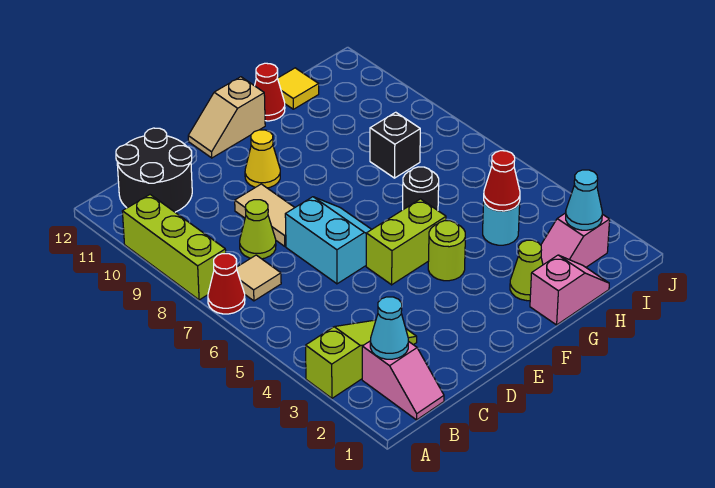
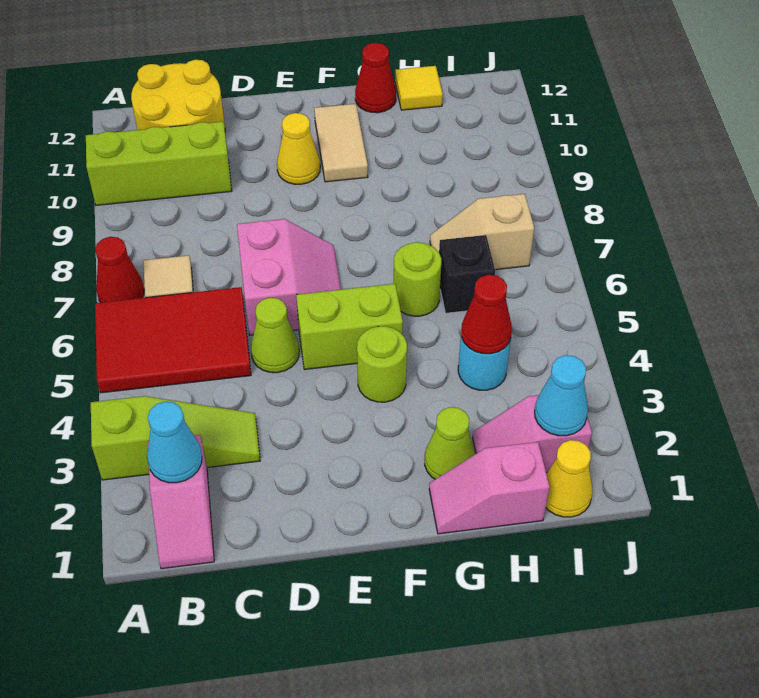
none -> red tile A5:C6 level 1
lime brick A8:A10 level 1 -> lime brick A10:C10 level 1
black round brick B11:C12 level 1 -> yellow round brick B11:C12 level 1
lime cone C8 level 1 -> lime cone D5 level 1
cyan slope D6:E7 level 1 top D -> pink slope D6:E7 level 1 top D
tan tile D8:D9 level 1 -> tan tile F10:F11 level 1
tan slope E12:F12 level 1 top F -> tan slope H7:I7 level 1 top I
pink slope G1:H1 level 1 top G -> pink slope G1:H1 level 1 top H
black round brick G6 level 1 -> lime round brick G6 level 1
black brick H8 level 1 -> black brick H6 level 1
none -> yellow cone I1 level 1

